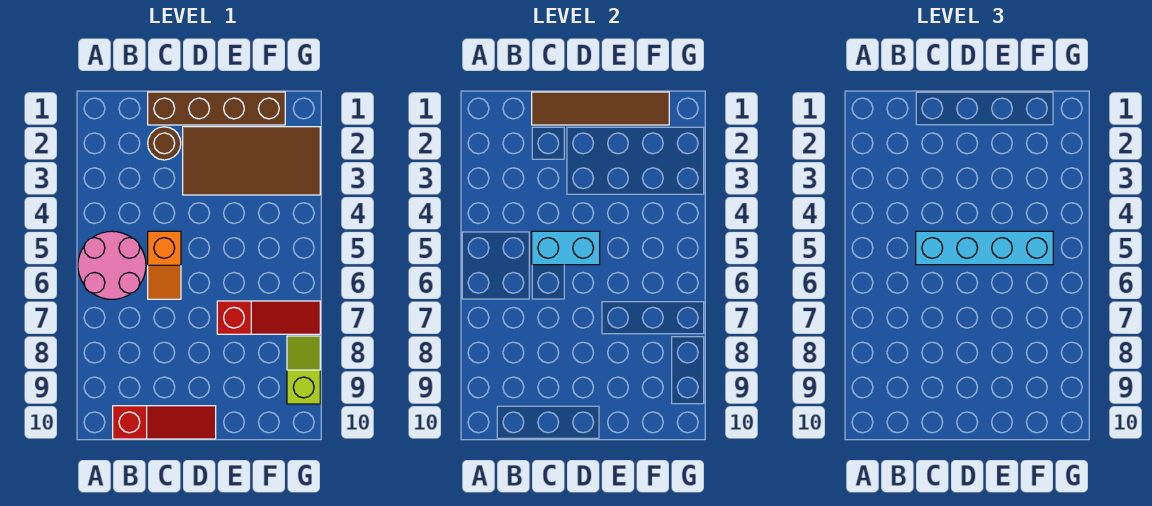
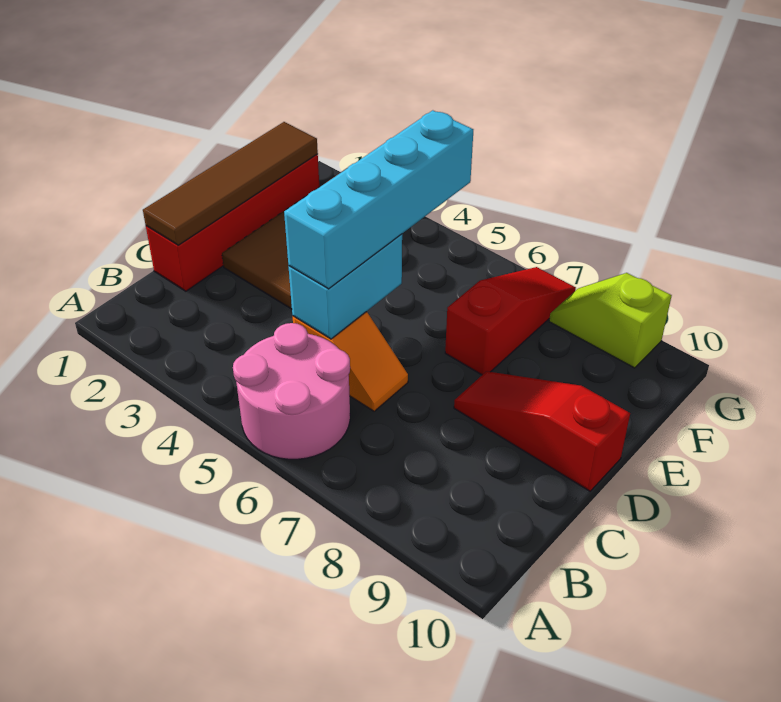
red slope B10:D10 level 1 top B -> red slope D8:D10 level 1 top 10
brown brick C1:F1 level 1 -> red brick C1:F1 level 1
brown round brick C2 level 1 -> none

